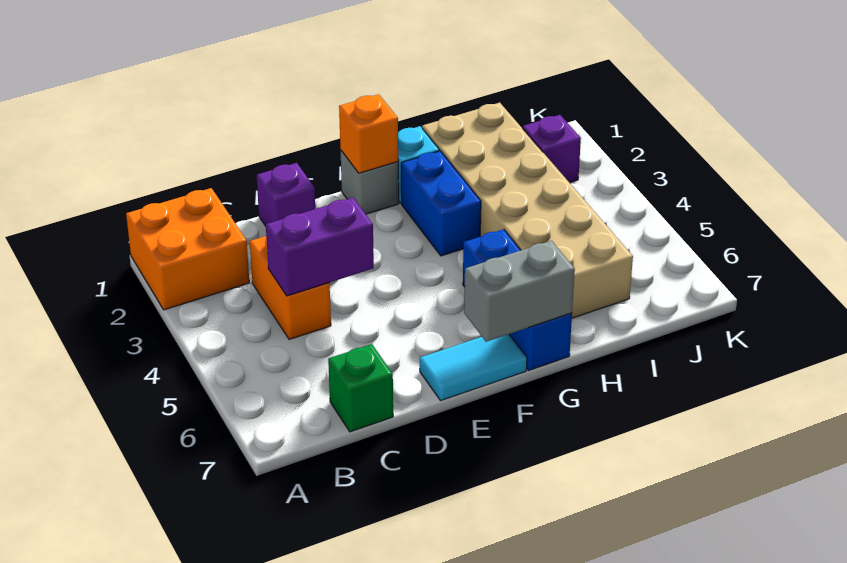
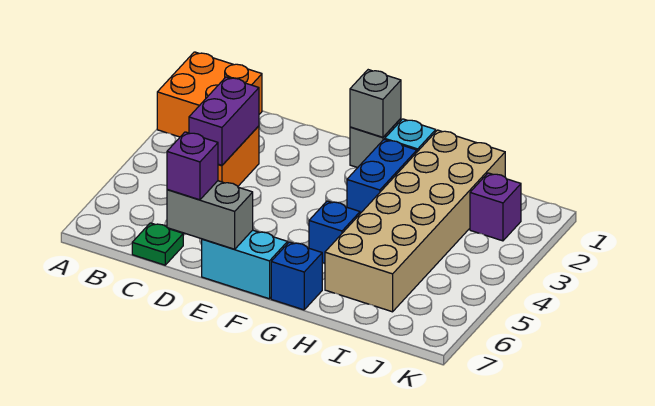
purple brick C4:D4 level 2 -> purple brick C3:C4 level 2
green brick C7 level 1 -> green plate C7 level 1
purple brick D1 level 1 -> purple brick D7 level 3
cyan tile E7:F7 level 1 -> cyan brick E7:F7 level 1
orange brick F1 level 2 -> grey brick F1 level 2
grey brick F7:G7 level 2 -> grey brick D7:E7 level 2

